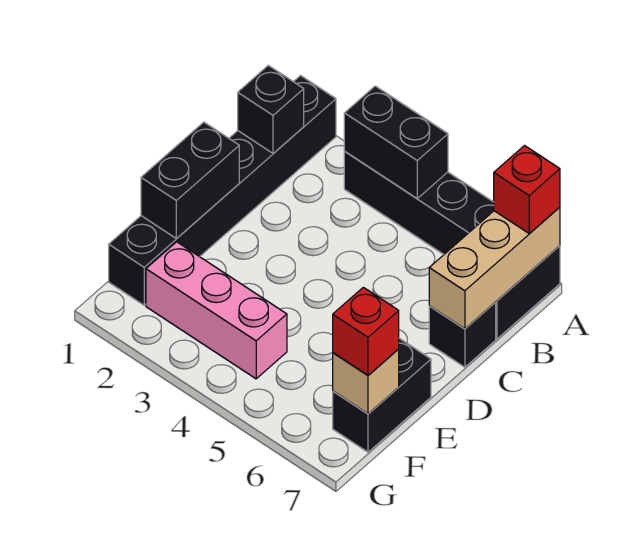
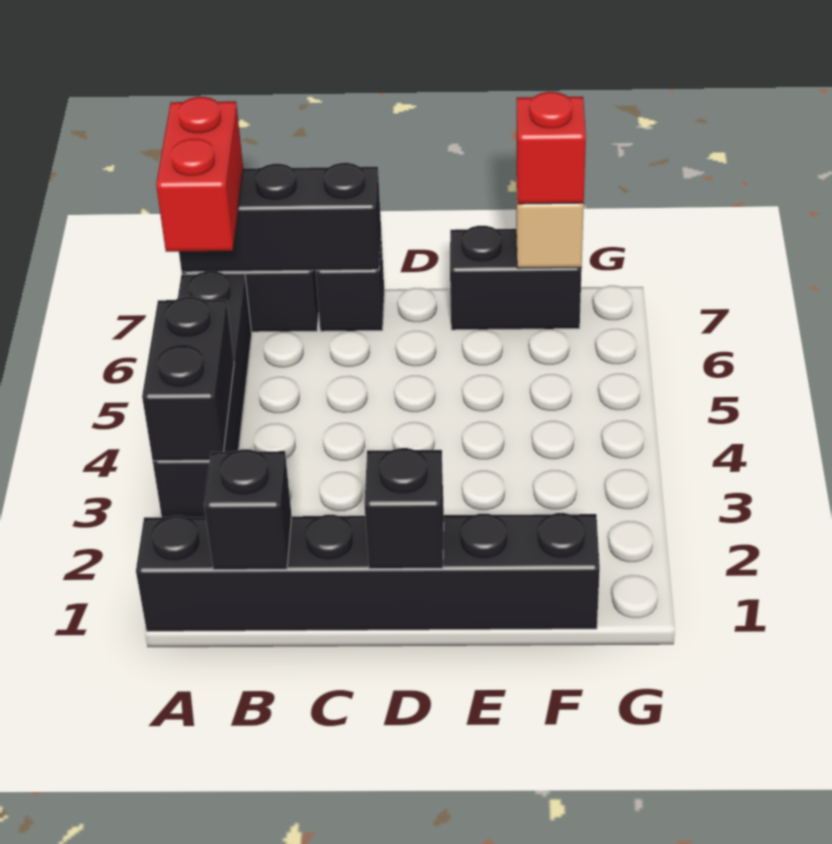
tan brick A7:C7 level 2 -> black brick A7:C7 level 2
red brick A7 level 3 -> red brick A6:A7 level 3
black brick D1:E1 level 2 -> black brick D1 level 2
pink brick F2:F4 level 1 -> none

